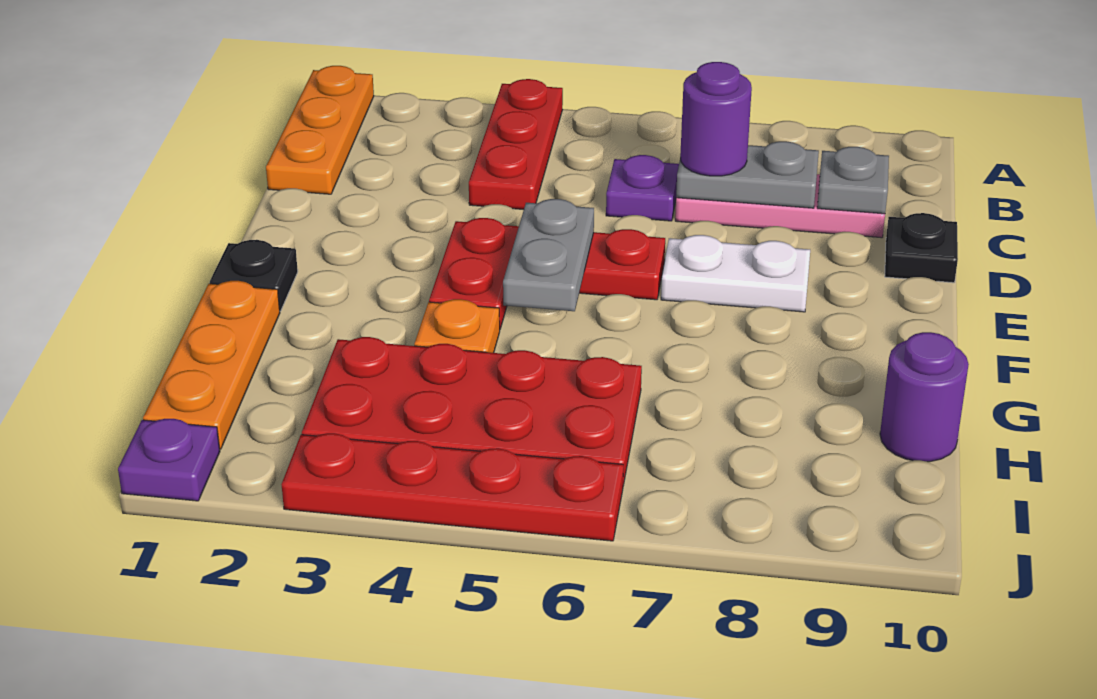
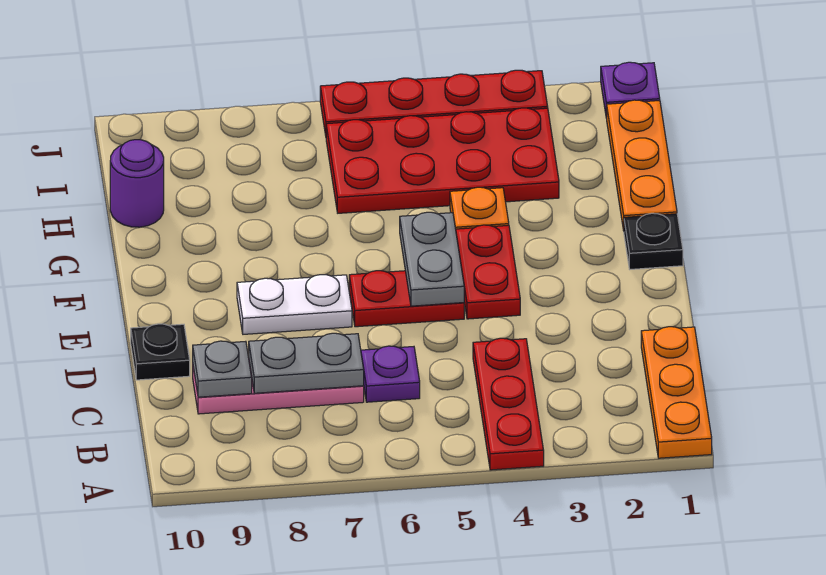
purple round brick C7 level 3 -> none

